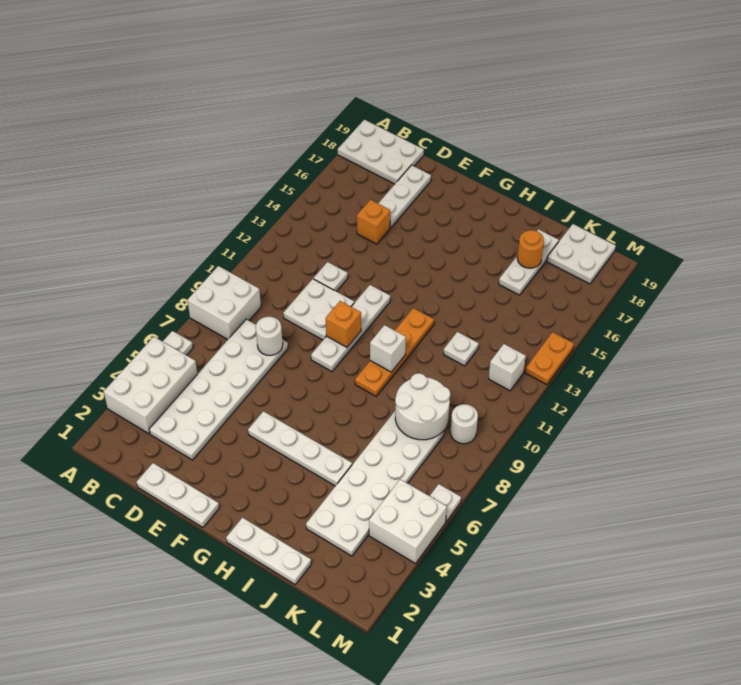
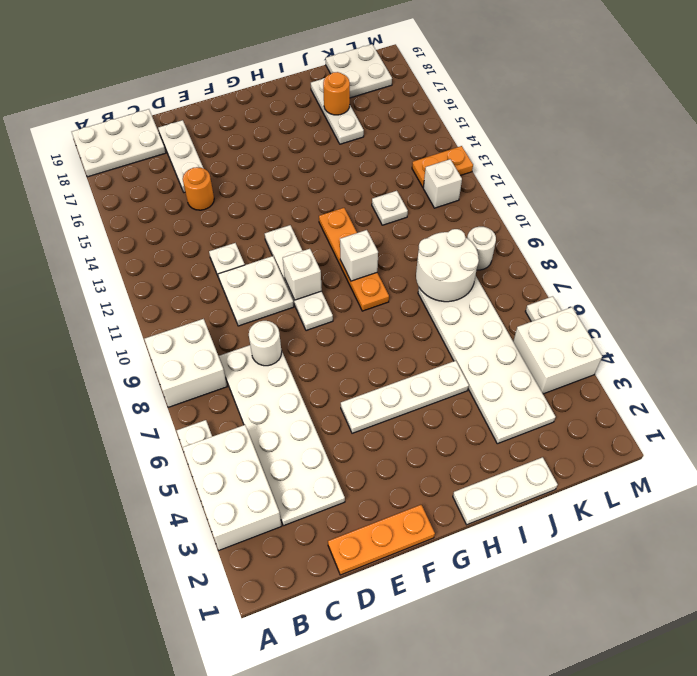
white plate D1:F1 level 1 -> orange plate D1:F1 level 1
orange brick D15 level 1 -> orange round brick D15 level 1
orange brick F10 level 2 -> white brick F10 level 2
orange plate M13:M14 level 1 -> orange plate L13:M13 level 1

